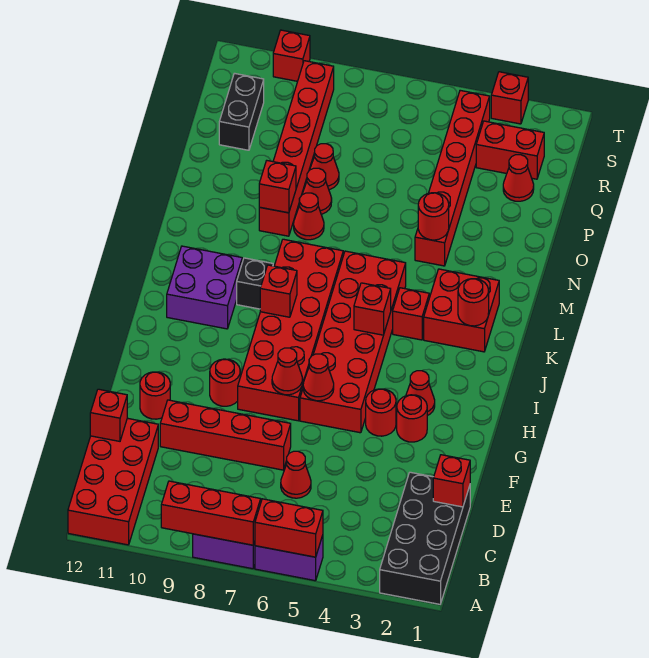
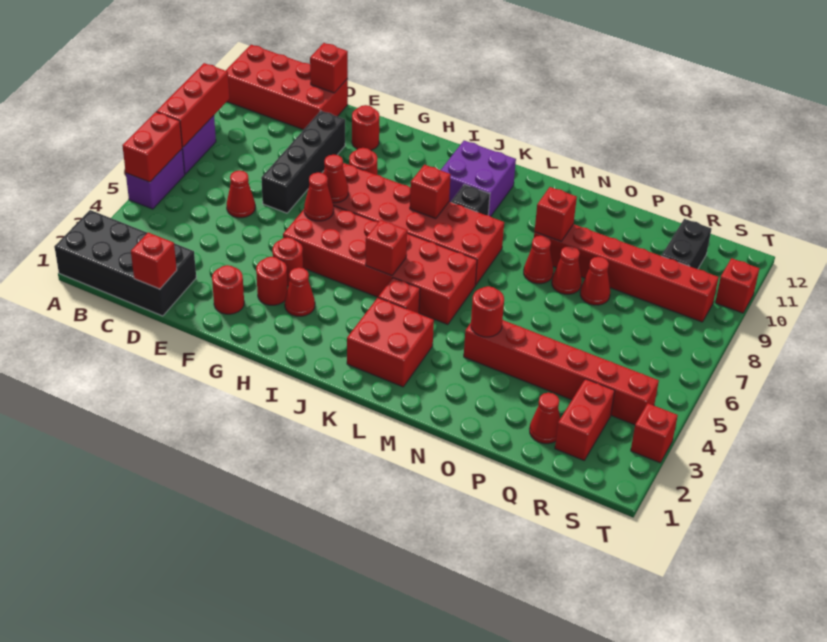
red brick E7:E10 level 1 -> black brick E7:E10 level 1
red round brick K2 level 2 -> red round brick F2 level 1
black brick Q11:R11 level 1 -> black brick R10:R11 level 1

